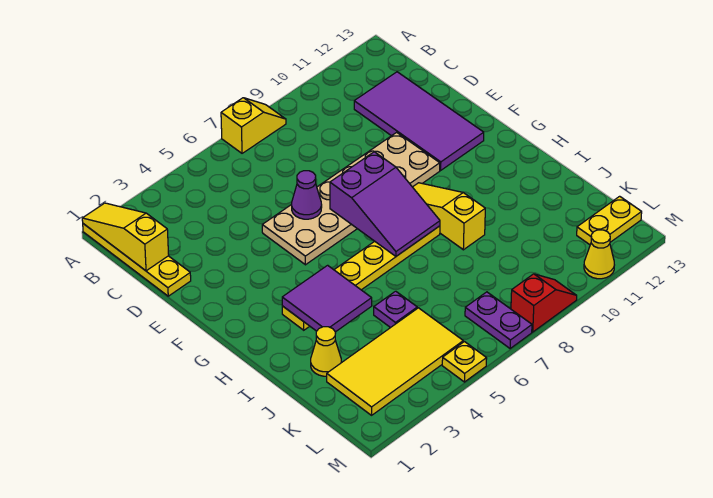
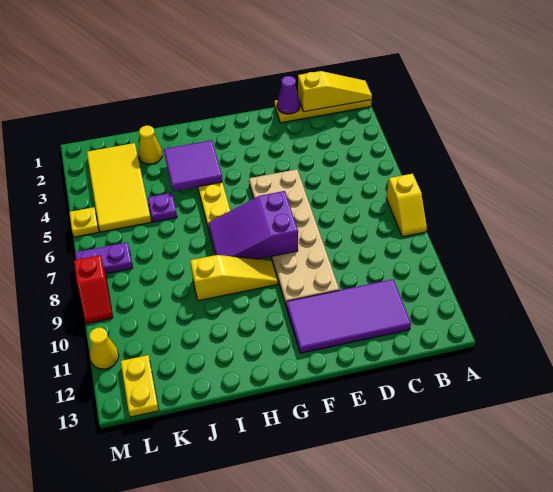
purple cone E6 level 2 -> purple cone D1 level 2

